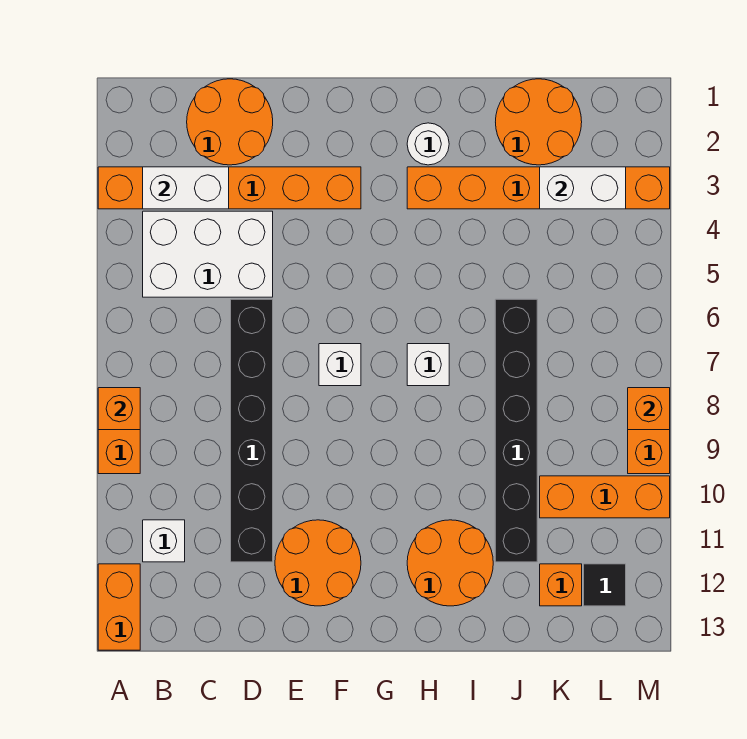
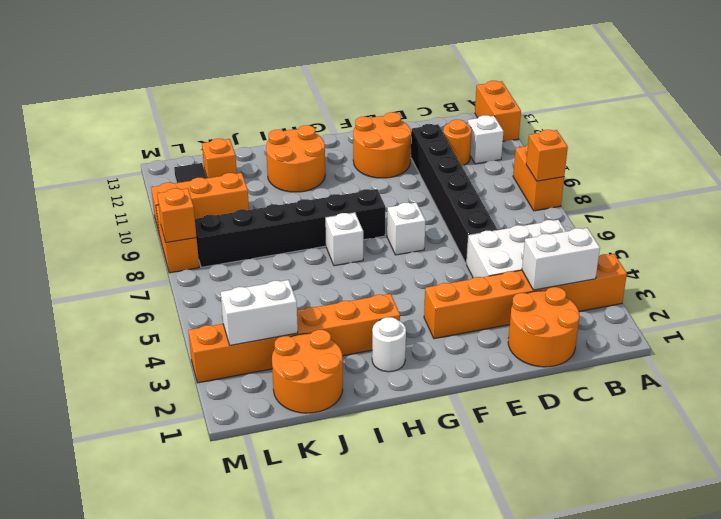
none -> orange round brick C11 level 1
black brick J6:J11 level 1 -> black brick G8:L8 level 1

